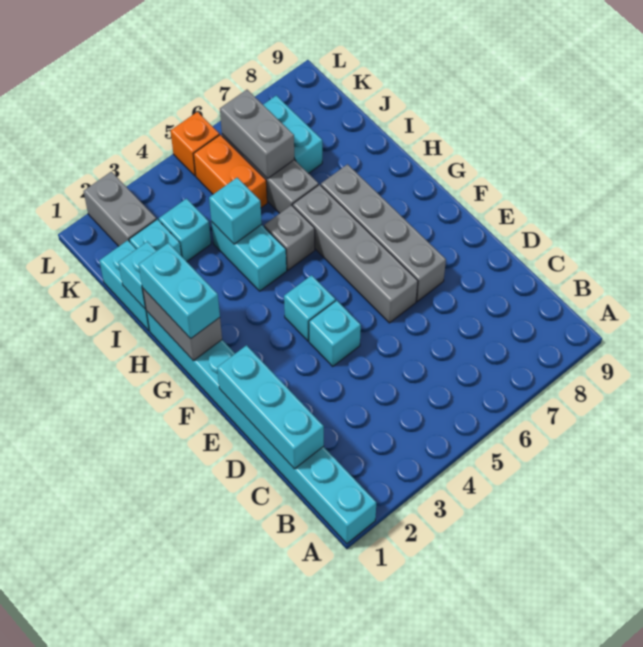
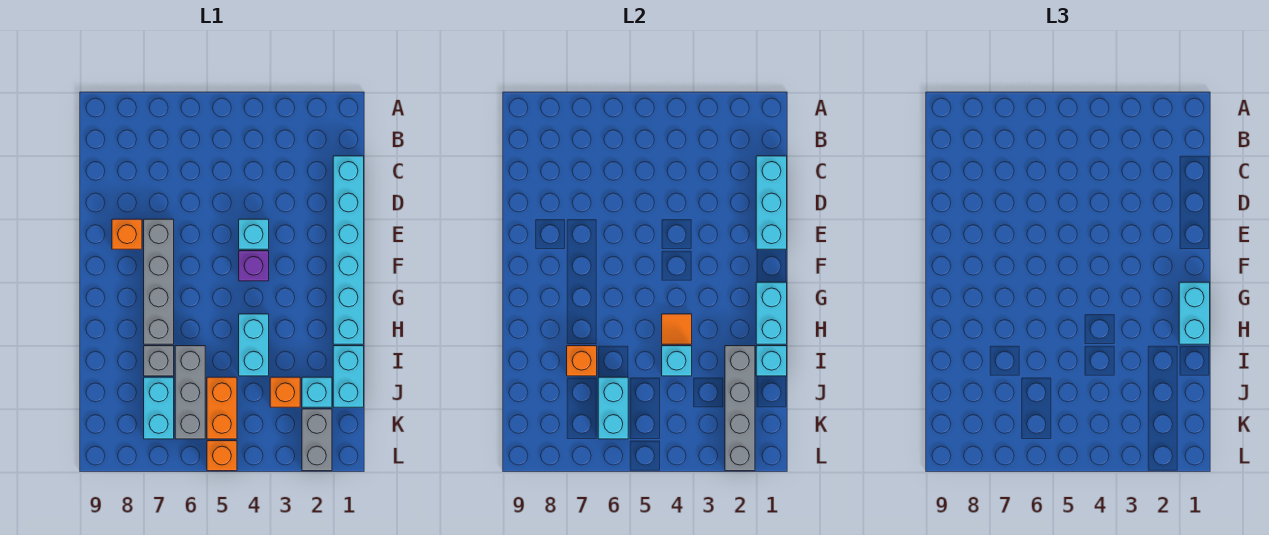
cyan brick A1:H1 level 1 -> cyan brick C1:H1 level 1
grey brick E6:H6 level 1 -> grey brick I2:L2 level 2
none -> orange brick E8 level 1
cyan brick F4 level 1 -> purple brick F4 level 1
grey brick G1:H1 level 2 -> cyan brick G1:H1 level 2
none -> orange tile H4 level 2
grey brick H5 level 1 -> grey brick I7 level 1
none -> orange brick I7 level 2
cyan brick J3 level 1 -> orange brick J3 level 1
grey brick J6:K6 level 2 -> cyan brick J6:K6 level 2

